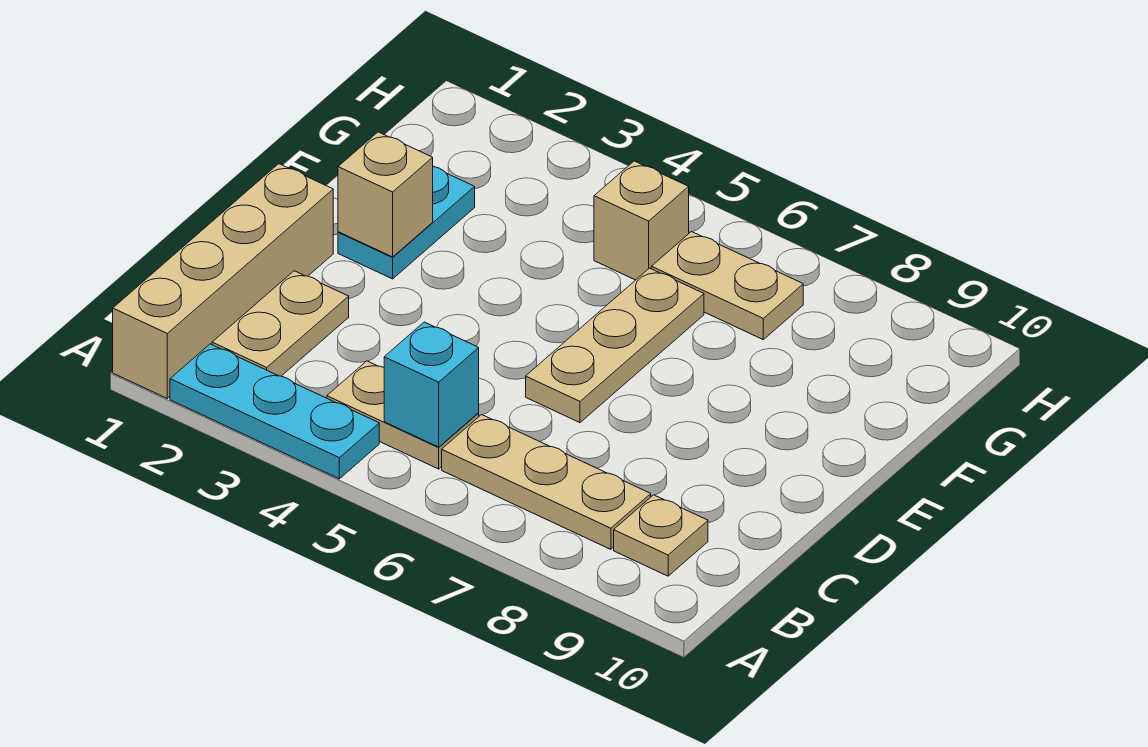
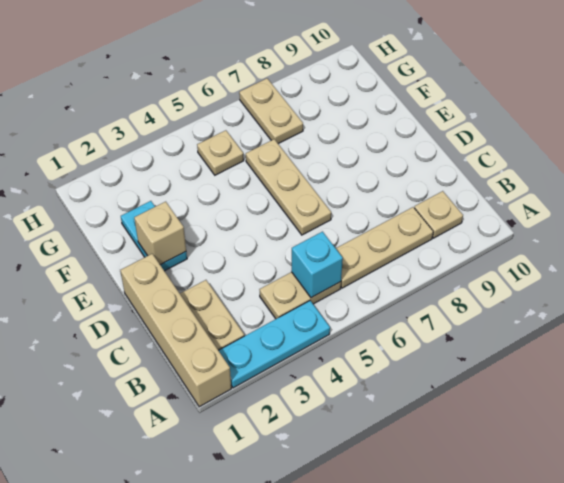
tan brick G5 level 1 -> tan plate G5 level 1
tan plate G6:G7 level 1 -> tan plate G7:H7 level 1

